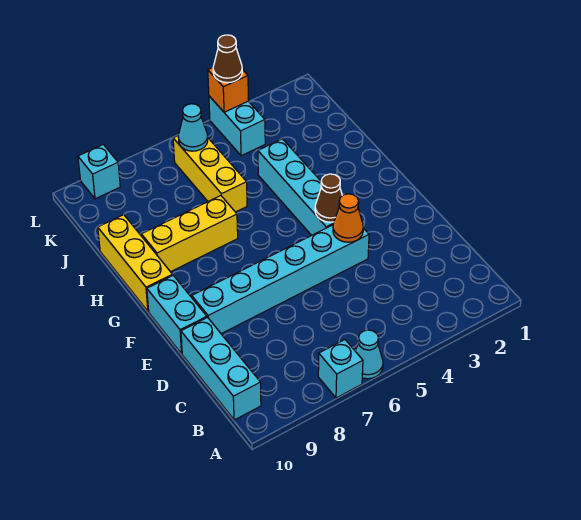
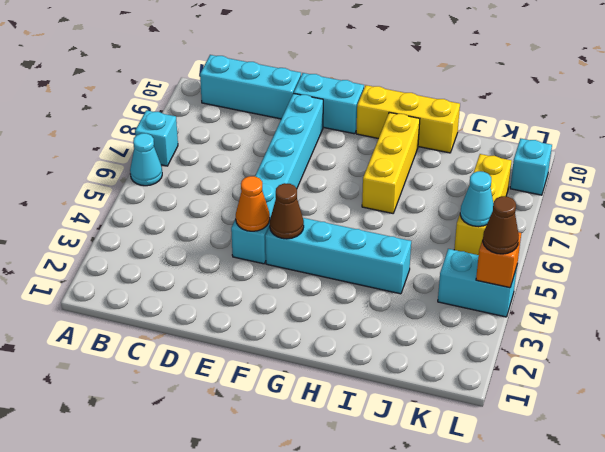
yellow brick I6:K6 level 1 -> yellow brick K6:K8 level 1

